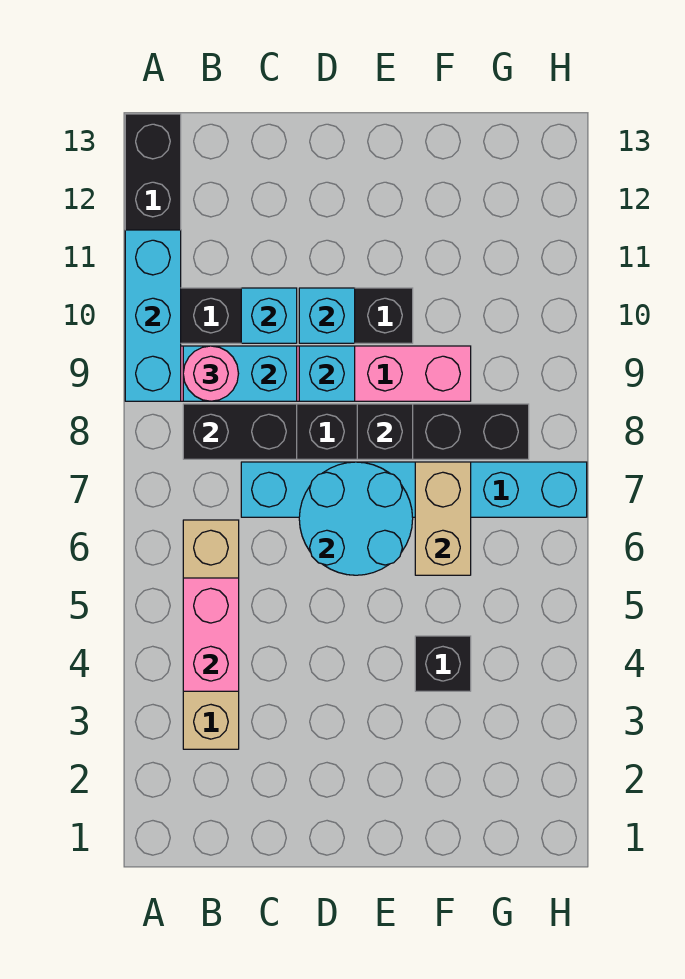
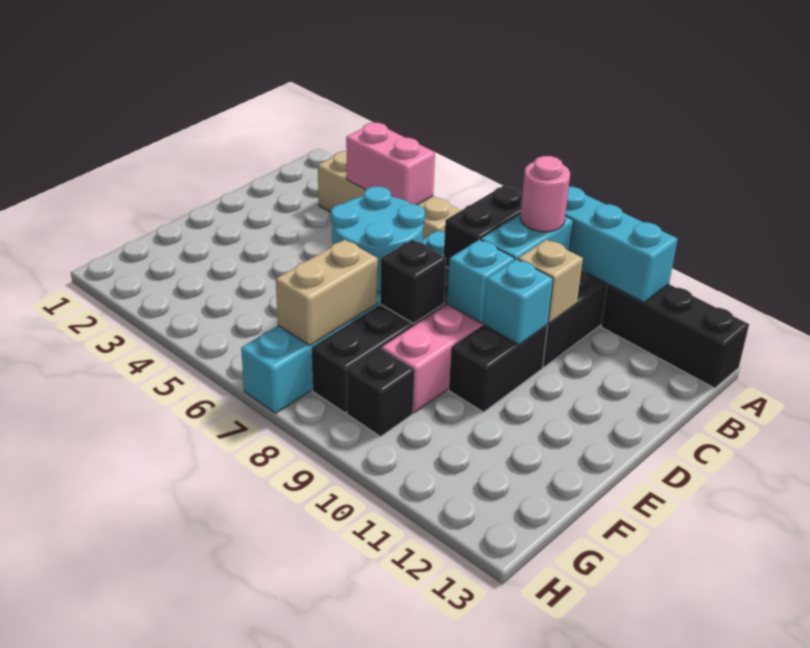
cyan brick C10 level 2 -> tan brick C10 level 2
black brick F4 level 1 -> black brick G9 level 1
tan brick F6:F7 level 2 -> tan brick F7:G7 level 2

